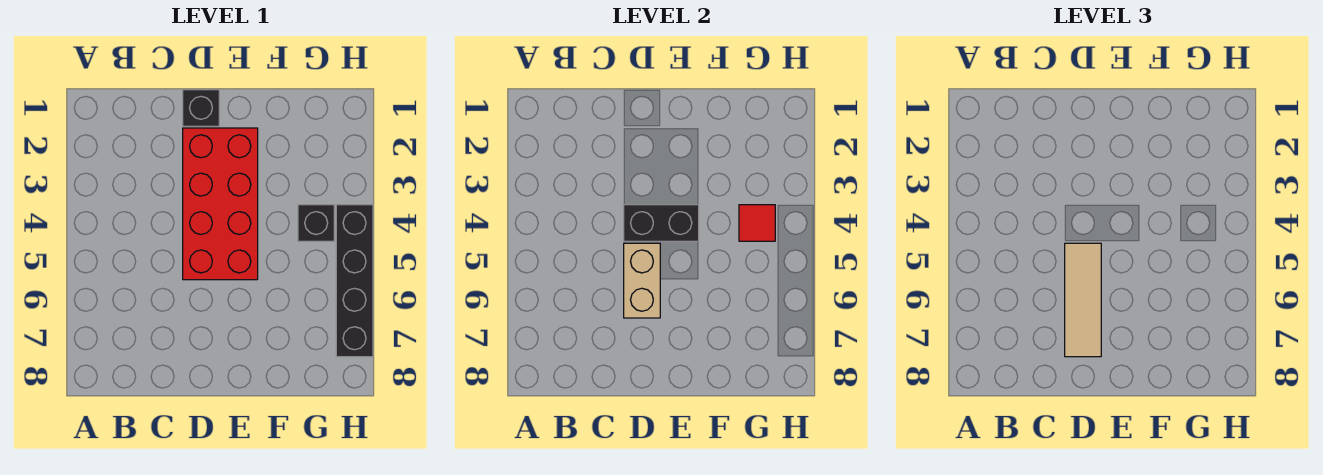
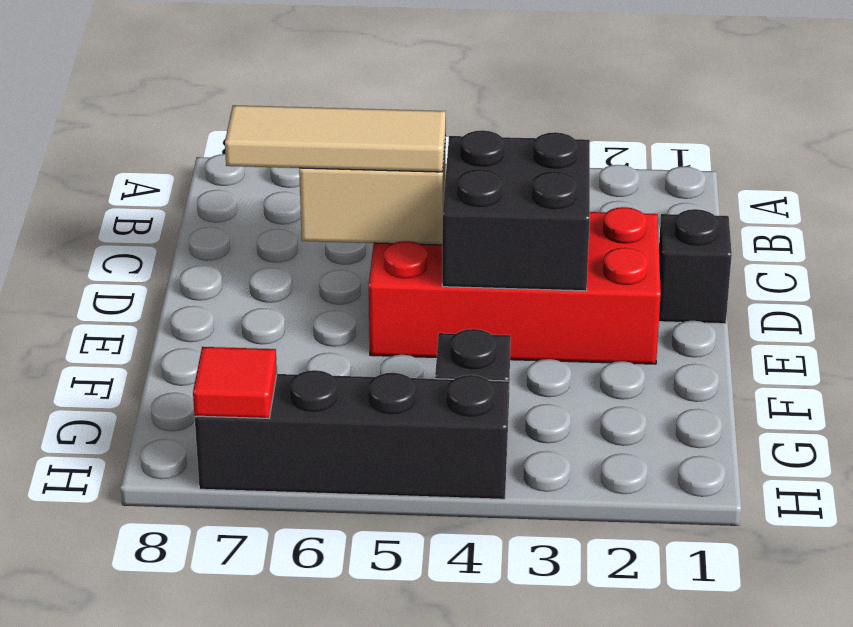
black brick D4:E4 level 2 -> black brick D3:E4 level 2
red tile G4 level 2 -> red tile H7 level 2

